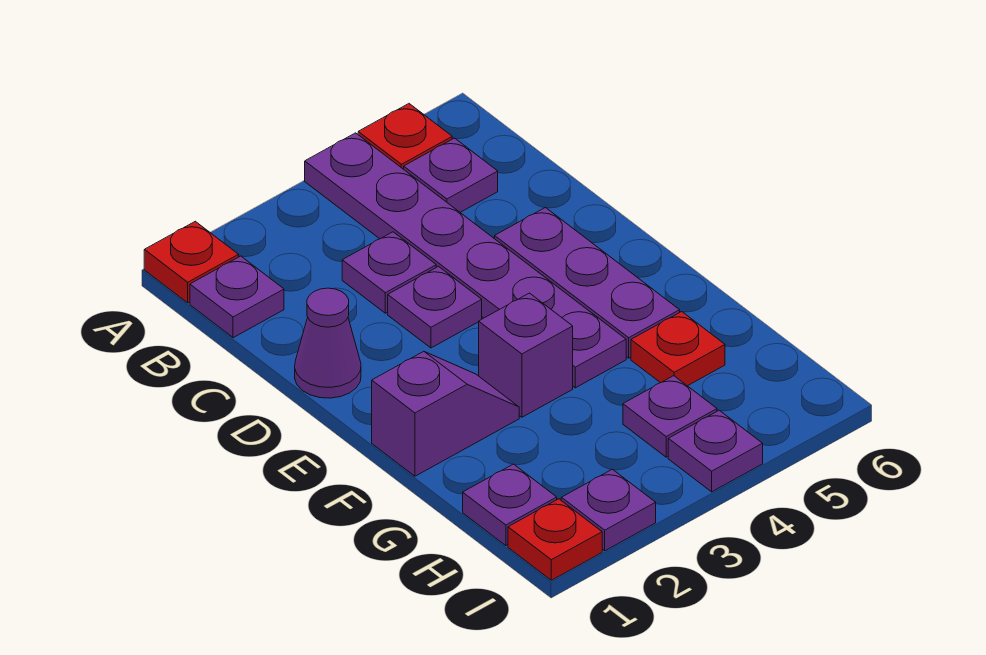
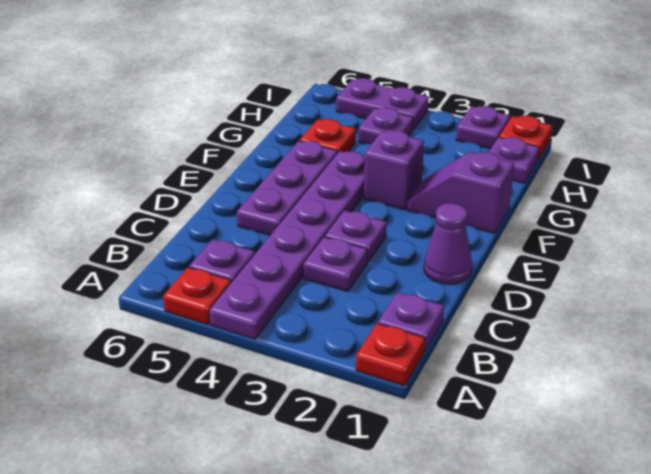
purple plate I4 level 1 -> purple plate I4:I5 level 1

